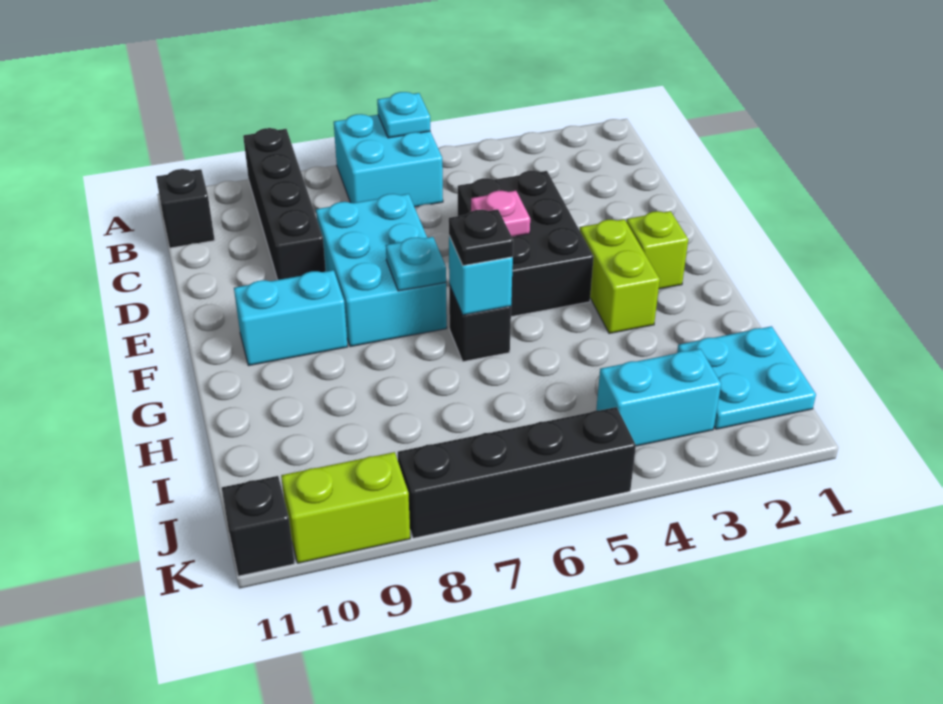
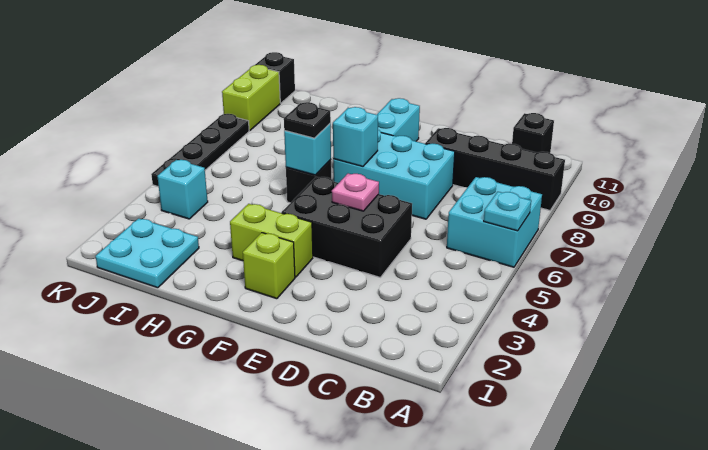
cyan plate F7 level 2 -> cyan brick F7 level 2
cyan brick J3:J4 level 1 -> cyan brick J4 level 1
black brick K5:K8 level 1 -> black plate K5:K8 level 1

